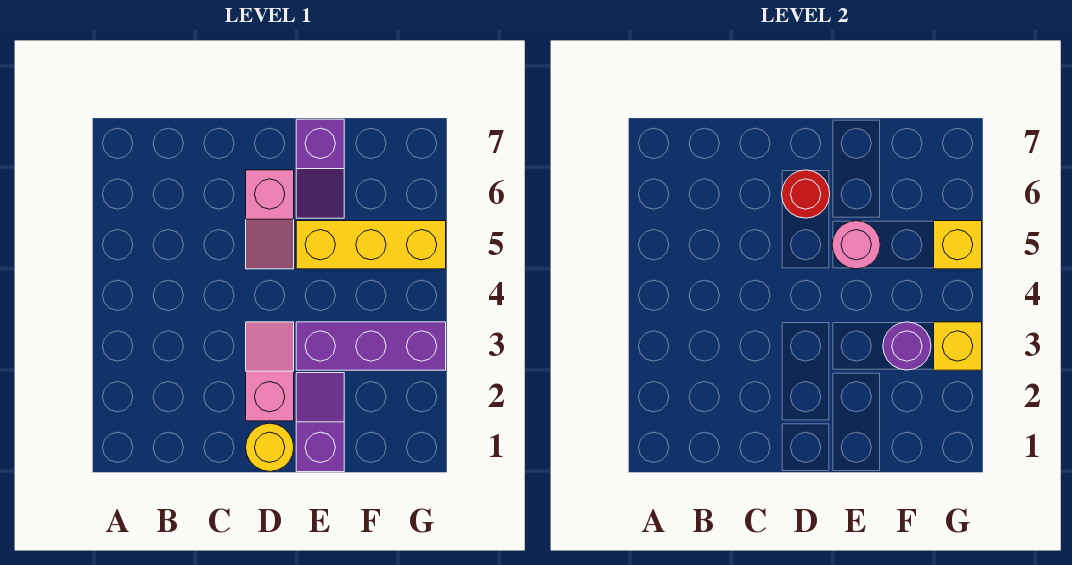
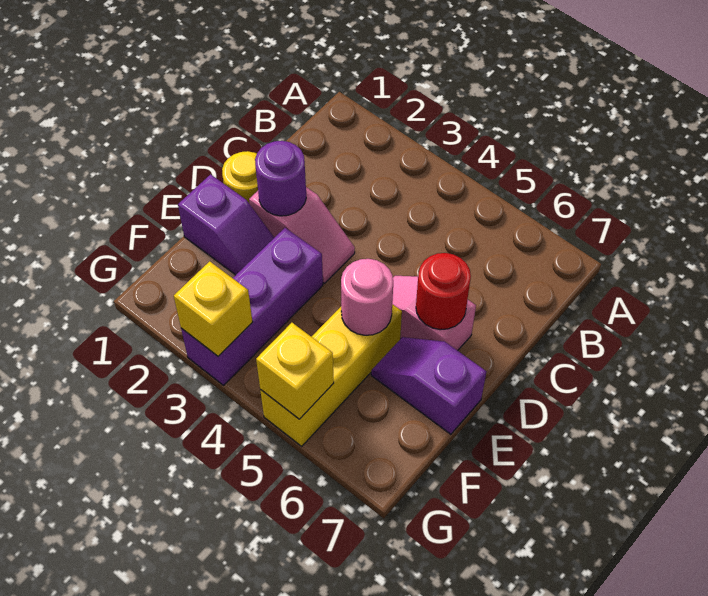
purple round brick F3 level 2 -> purple round brick D2 level 2

